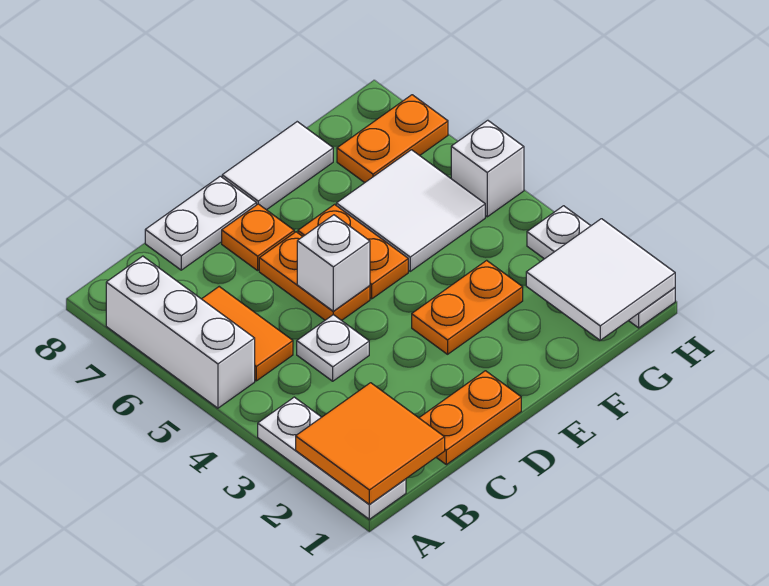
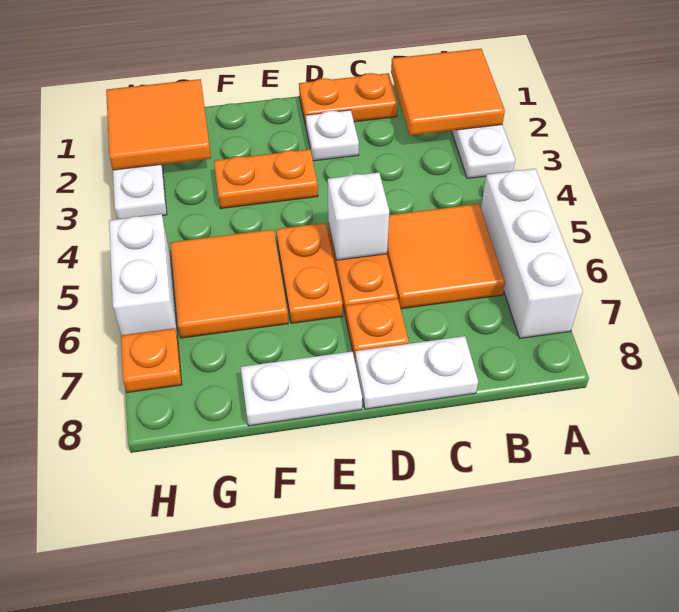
orange tile B5:B6 level 1 -> orange tile B5:C6 level 1
white plate C4 level 1 -> white plate D2 level 1
white tile E8:F8 level 1 -> white plate E8:F8 level 1
white tile F5:G6 level 1 -> orange tile F5:G6 level 1
white tile G1:H2 level 2 -> orange tile G1:H2 level 2
orange plate G7:H7 level 1 -> orange plate H7 level 1
white brick H5 level 1 -> white brick H5:H6 level 1

